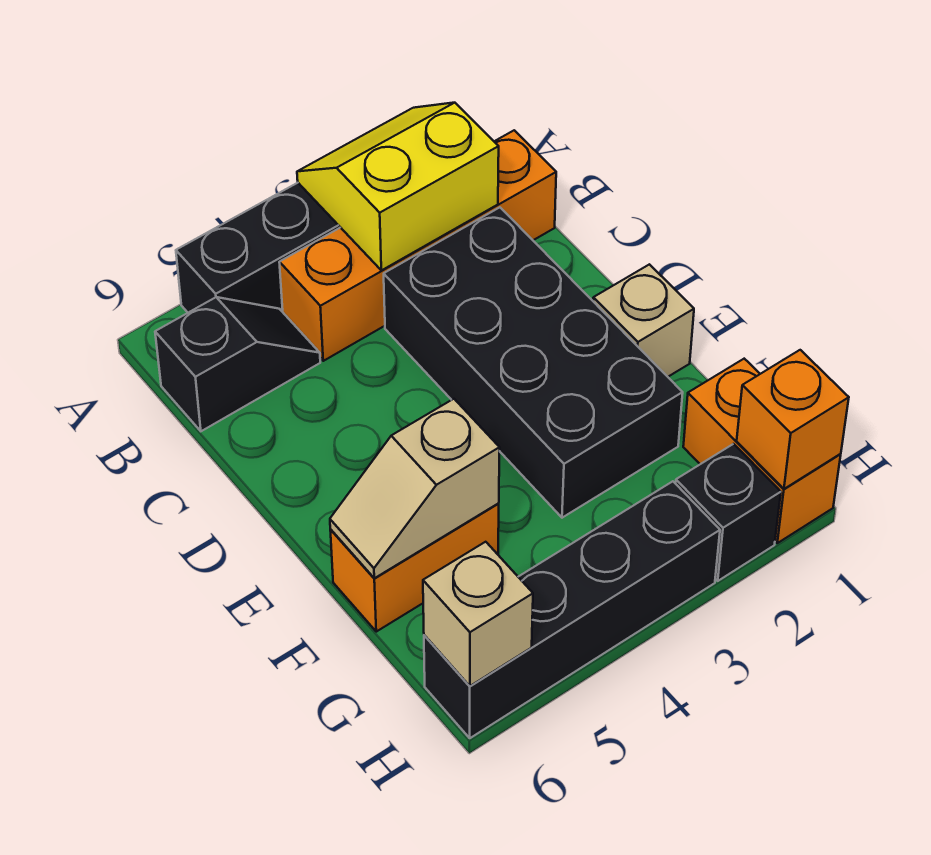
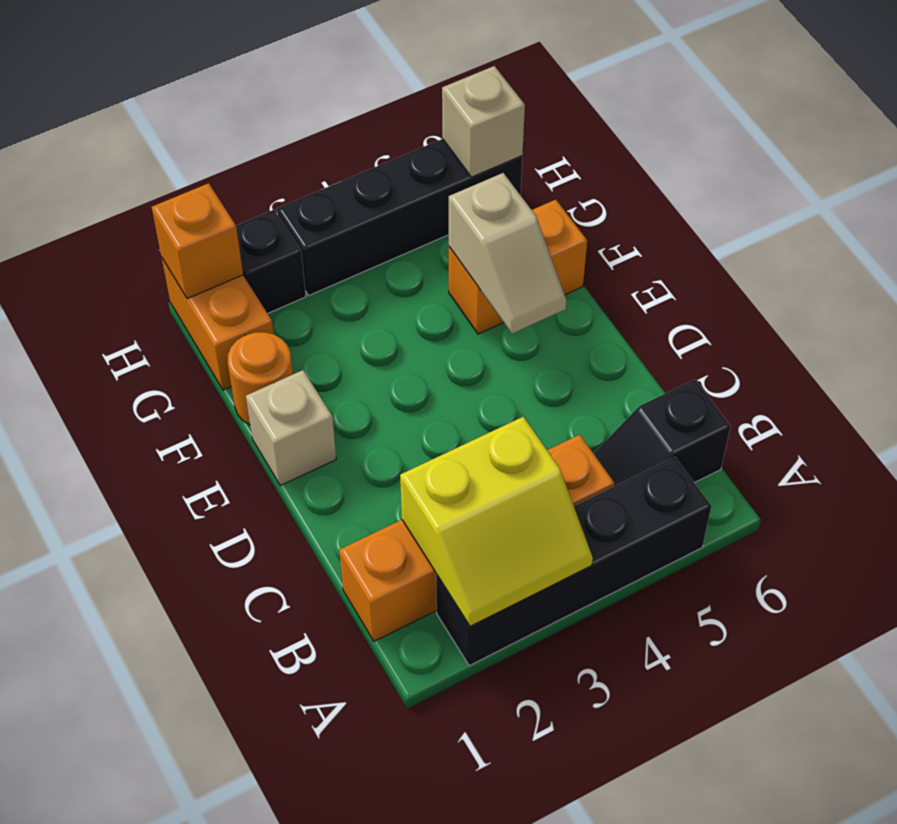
black brick C2:F3 level 1 -> none
none -> orange round brick F1 level 1
tan slope F5:F6 level 2 top 5 -> tan slope E5:F5 level 2 top F

